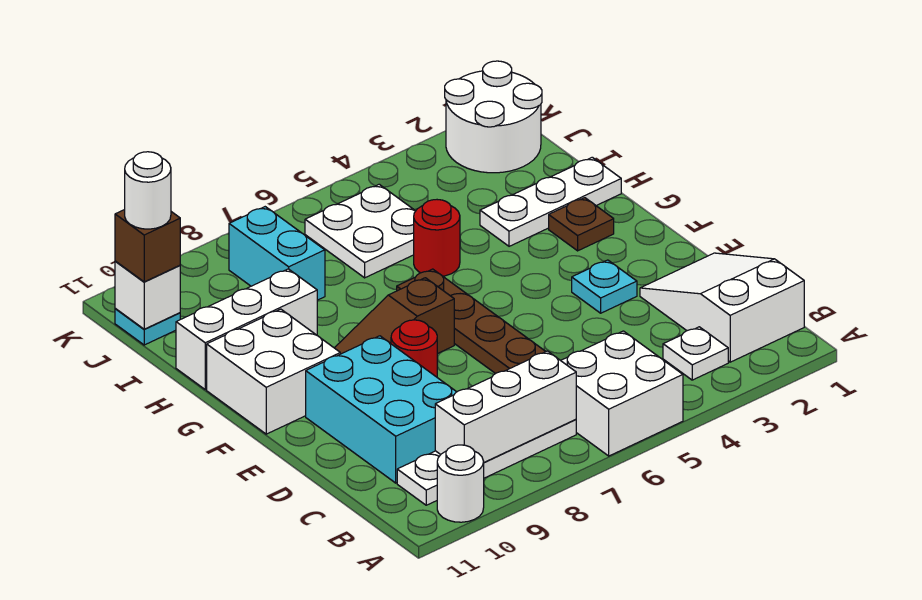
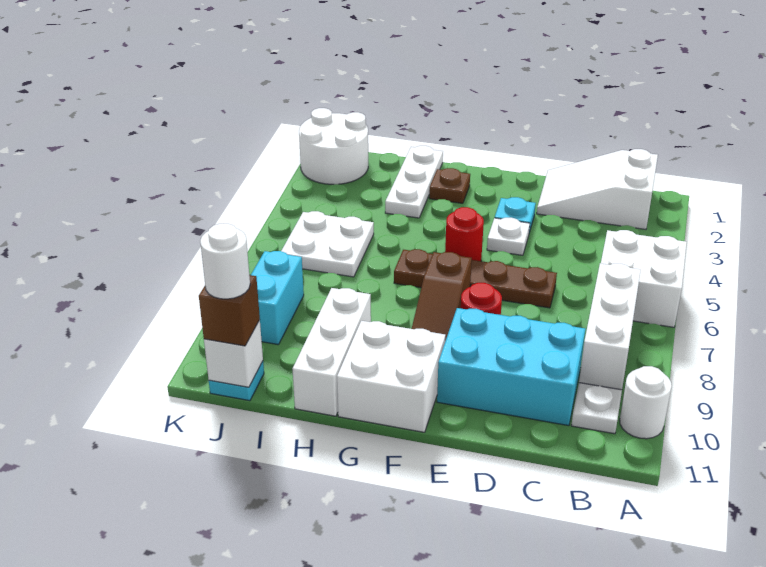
white plate B3 level 1 -> white plate E4 level 1
red round brick H5 level 1 -> red round brick F5 level 1
cyan brick I8:J8 level 1 -> cyan brick J8:J9 level 1

